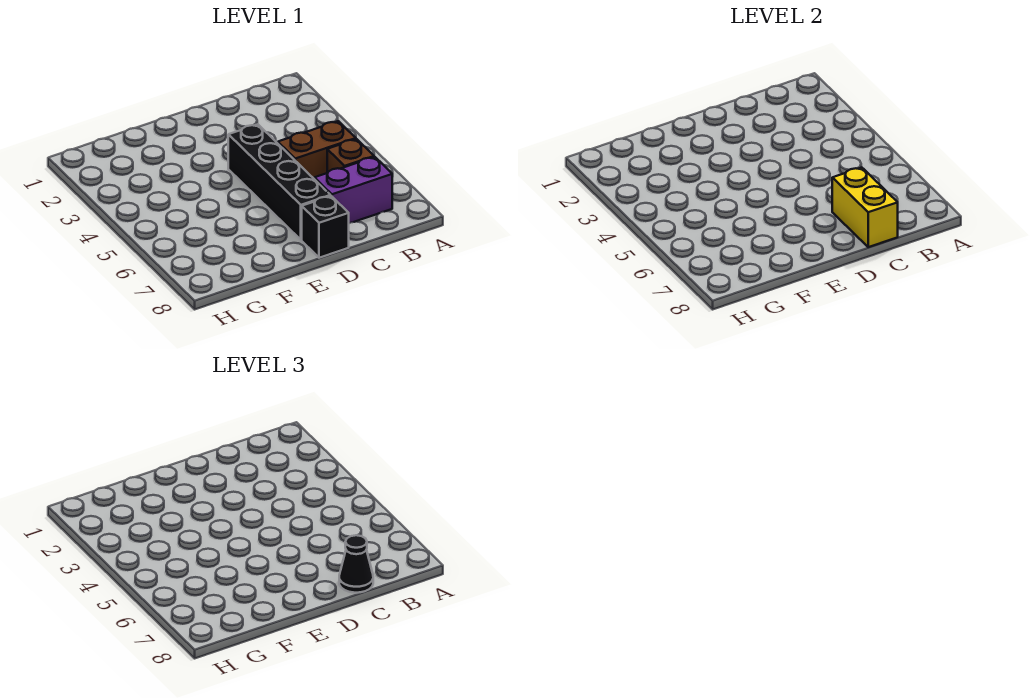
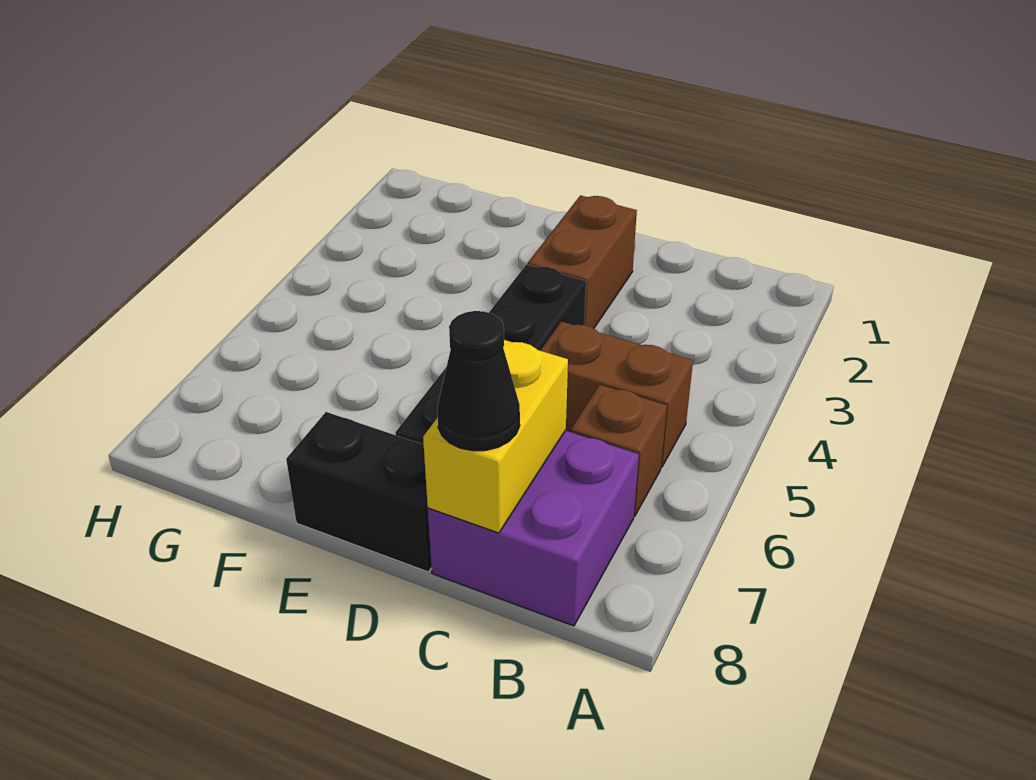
purple brick B7:C7 level 1 -> purple brick B7:C8 level 1
none -> brown brick D2:D3 level 1
black brick D8 level 1 -> black brick D8:E8 level 1

